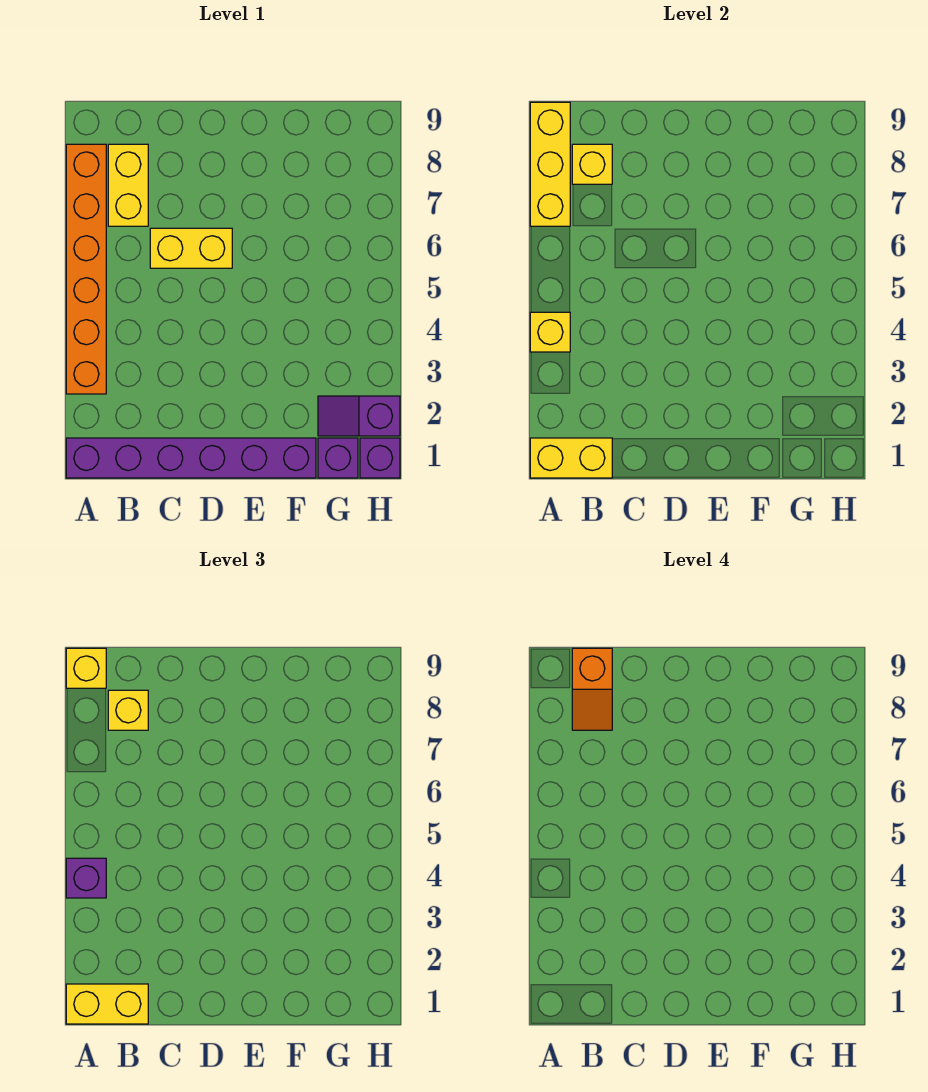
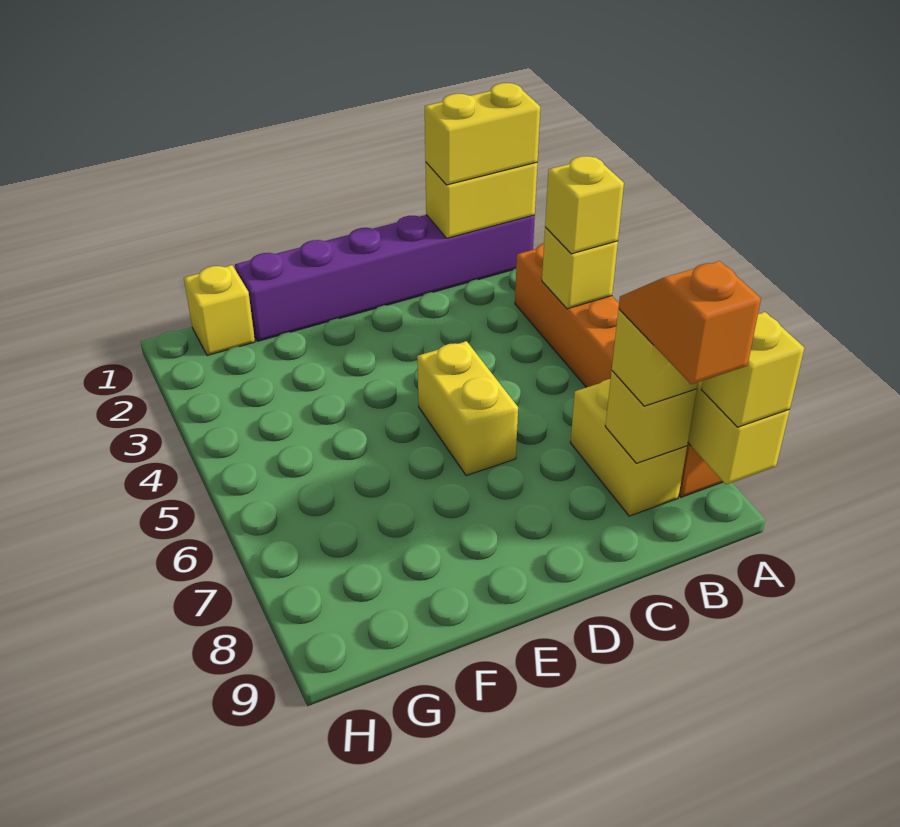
purple brick A4 level 3 -> yellow brick A4 level 3
yellow brick C6:D6 level 1 -> yellow brick D5:D6 level 1
purple brick G1 level 1 -> yellow brick G1 level 1
purple slope G2:H2 level 1 top H -> none
purple brick H1 level 1 -> none

